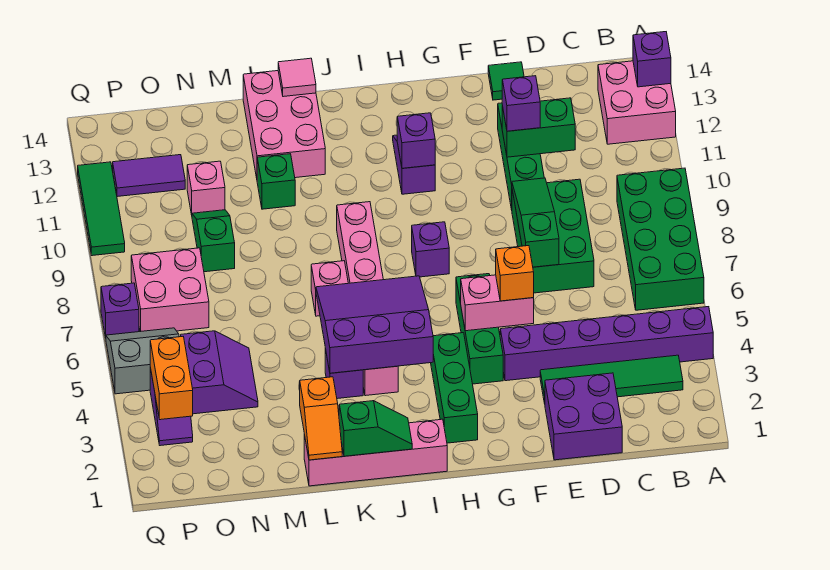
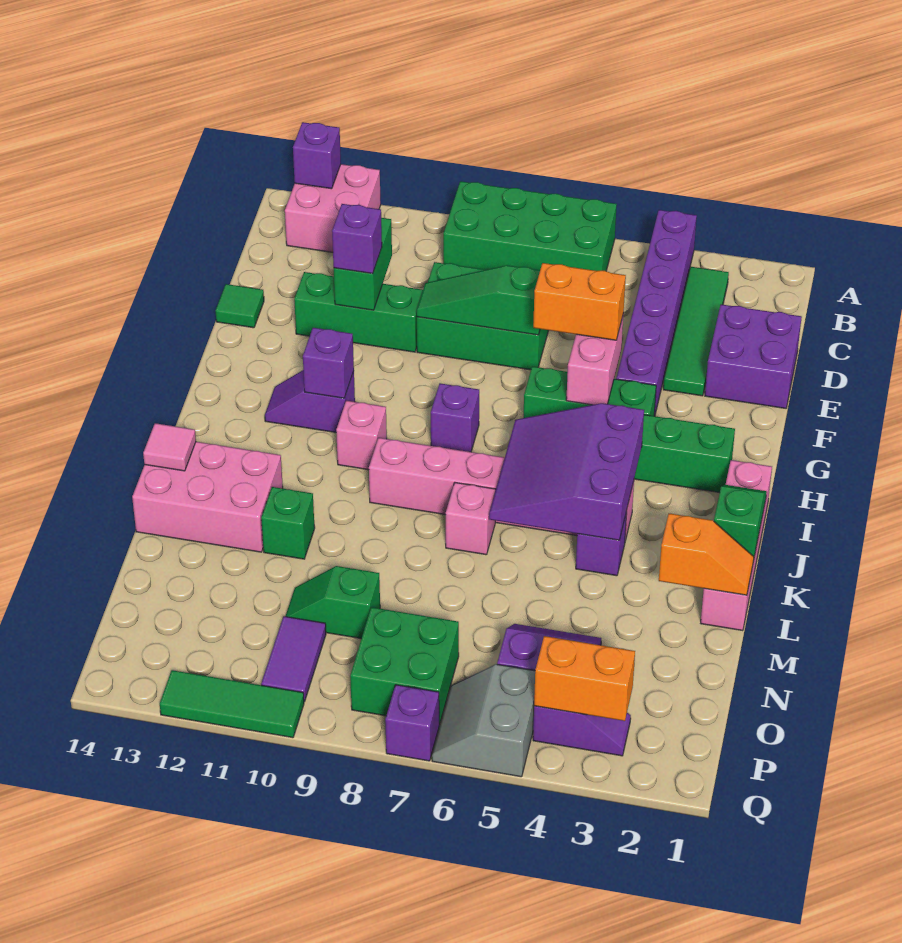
orange brick F5 level 3 -> orange brick F5:F6 level 3
pink brick N11 level 1 -> pink brick I10 level 1
pink brick O7:P8 level 1 -> green brick O7:P8 level 1
purple tile O12:P12 level 1 -> purple tile O10:P10 level 1

